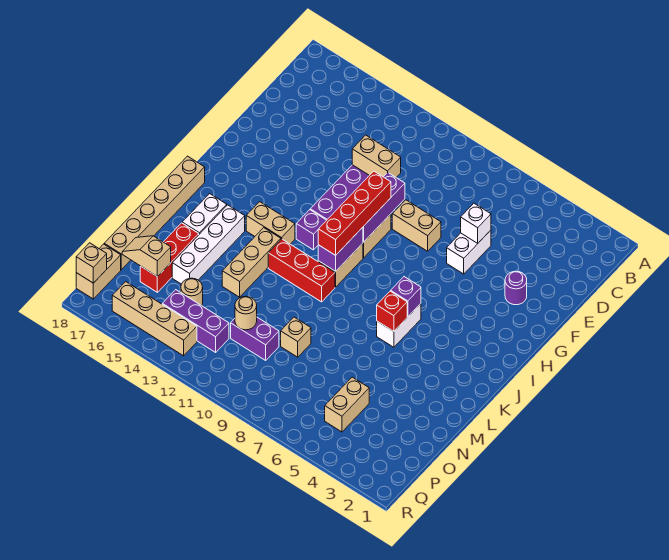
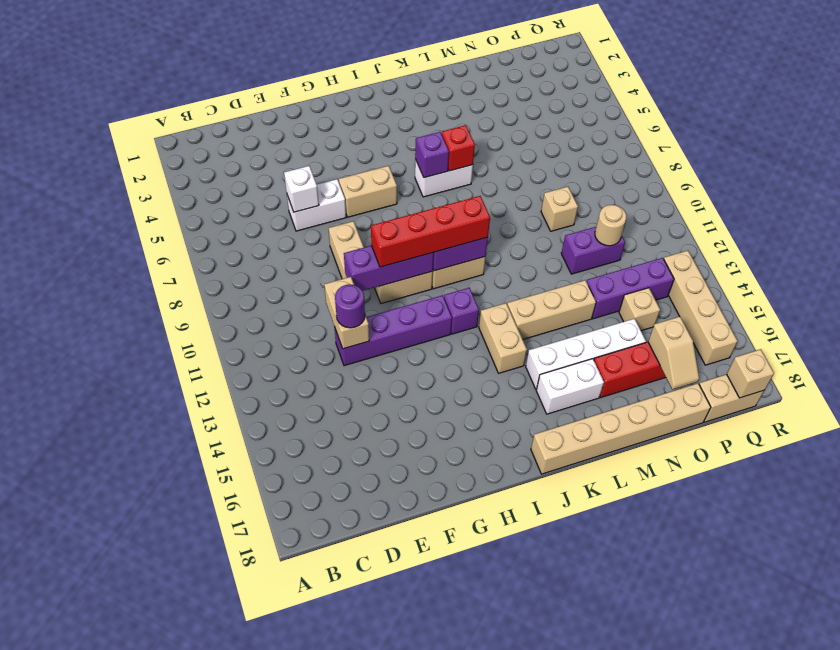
purple round brick F3 level 1 -> purple round brick E12 level 3
red brick K10:K12 level 1 -> none
tan brick O5:P5 level 1 -> tan brick G6:H6 level 1
purple brick O10:O11 level 1 -> purple brick N11:O11 level 1
tan round brick O14 level 1 -> tan brick O14 level 1
purple brick P12:P14 level 1 -> purple brick N13:P13 level 1

